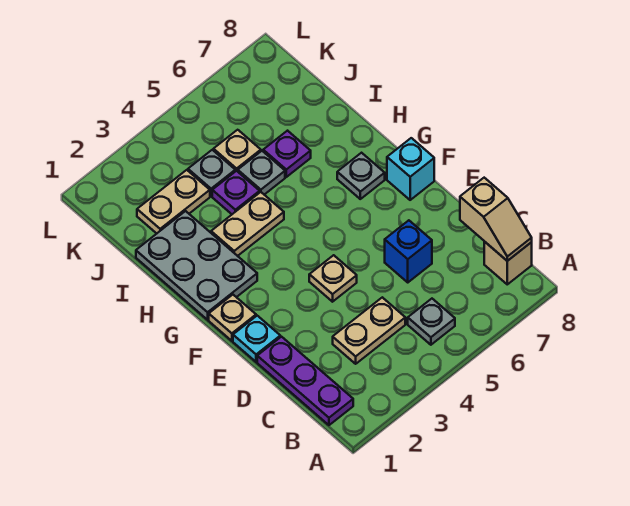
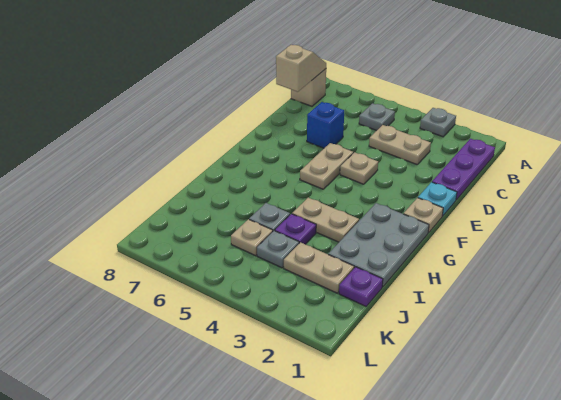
none -> tan plate E5:F5 level 1
cyan brick F8 level 1 -> none
grey plate G7 level 1 -> grey plate A3 level 1
purple plate I6 level 1 -> purple plate J1 level 1

